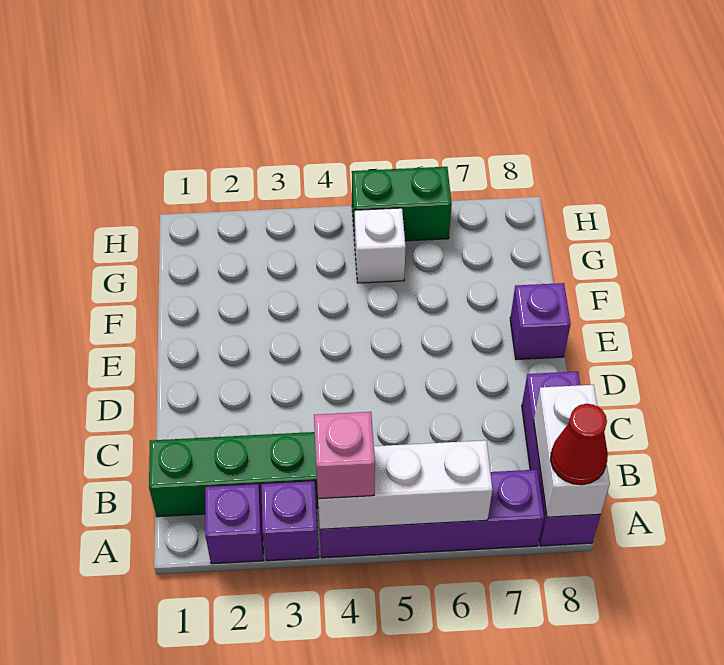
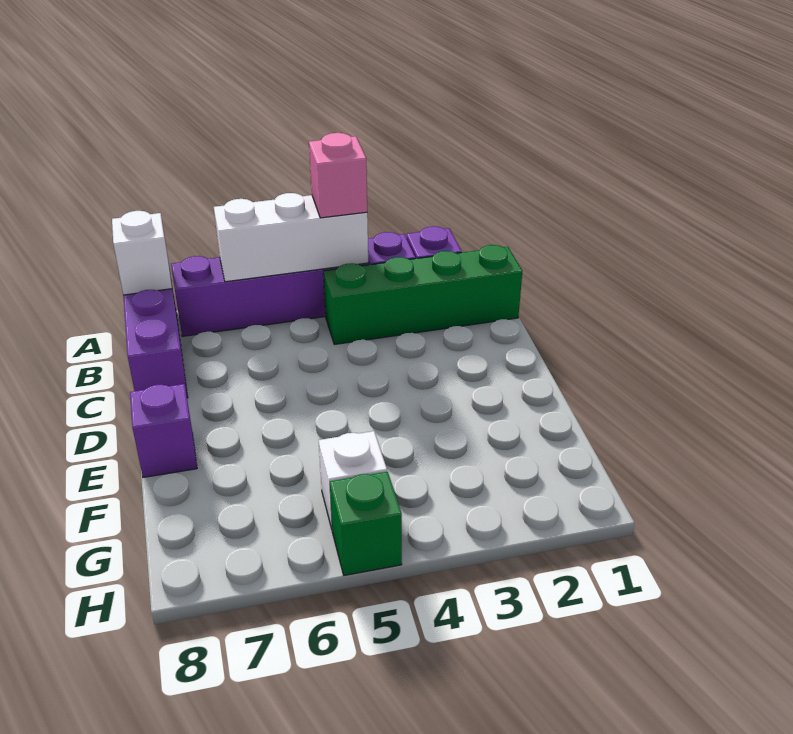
white brick A8:B8 level 2 -> white brick A8 level 2
red cone A8 level 3 -> none
green brick H5:H6 level 1 -> green brick H5 level 1

